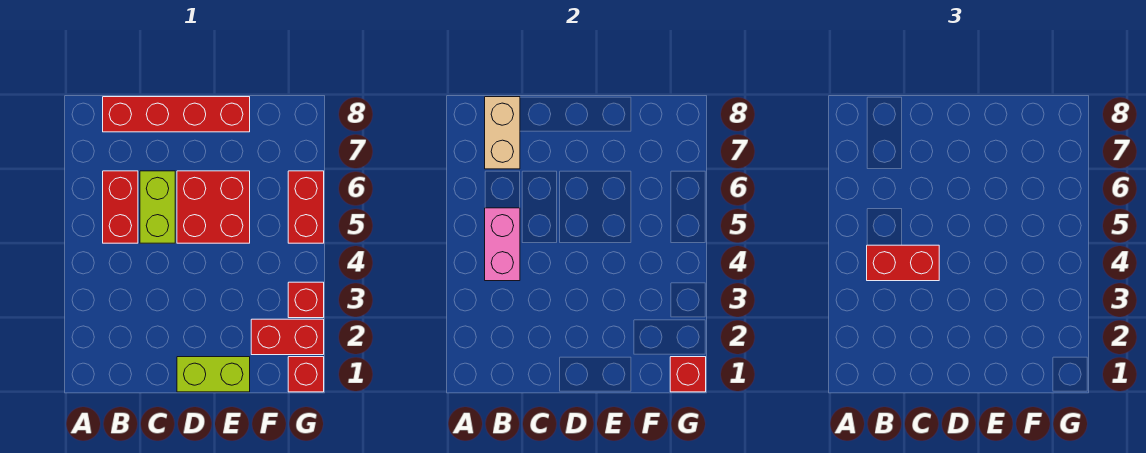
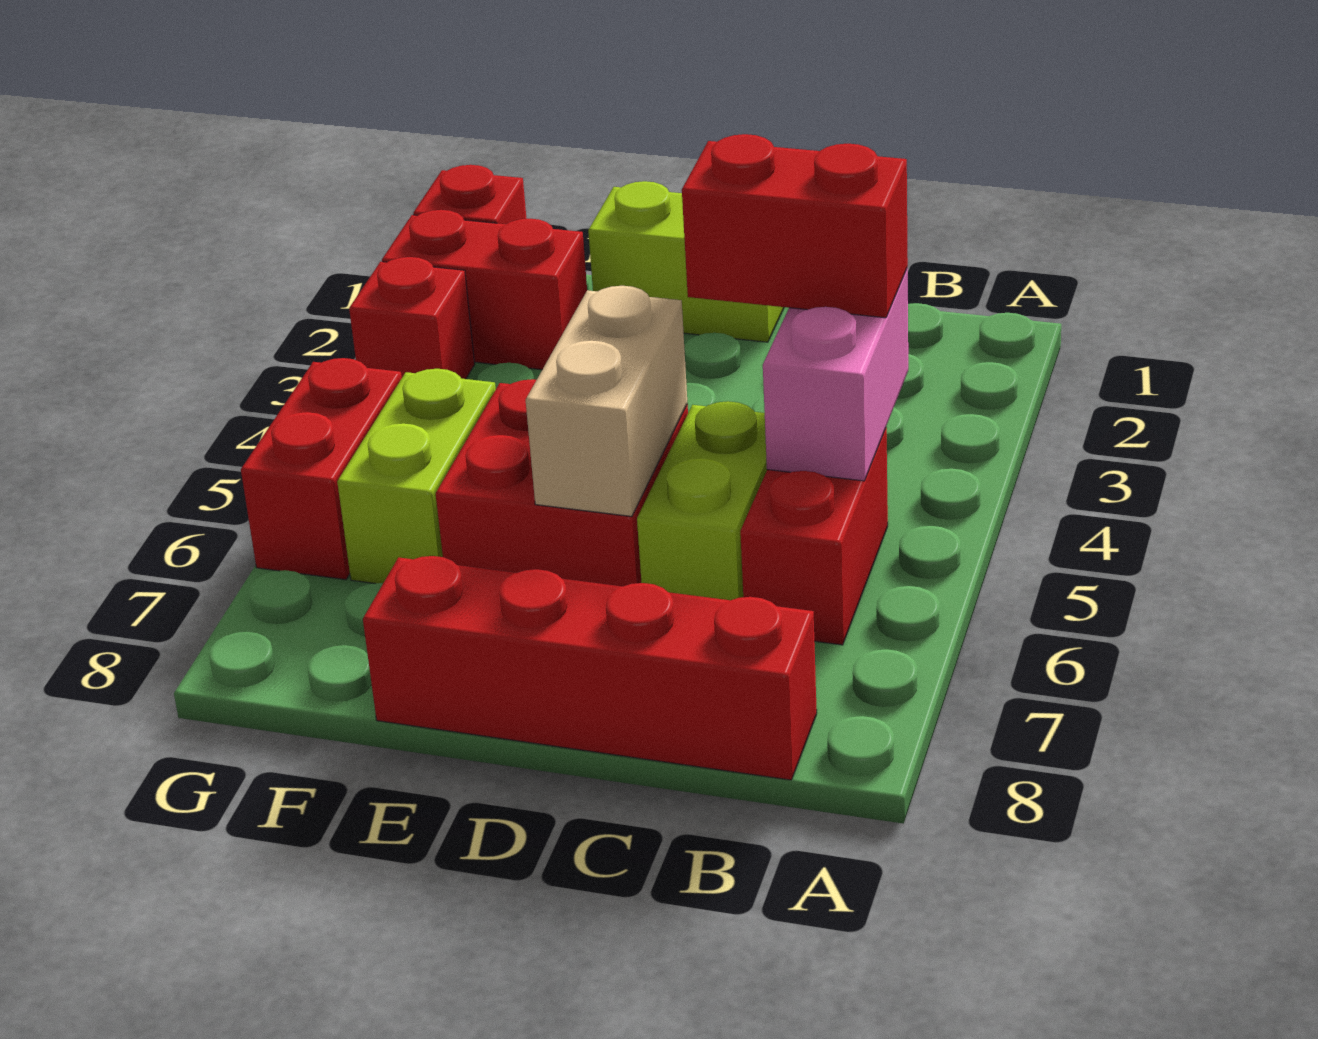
tan brick B7:B8 level 2 -> tan brick D5:D6 level 2
none -> lime brick F5:F6 level 1
red brick G1 level 2 -> none

